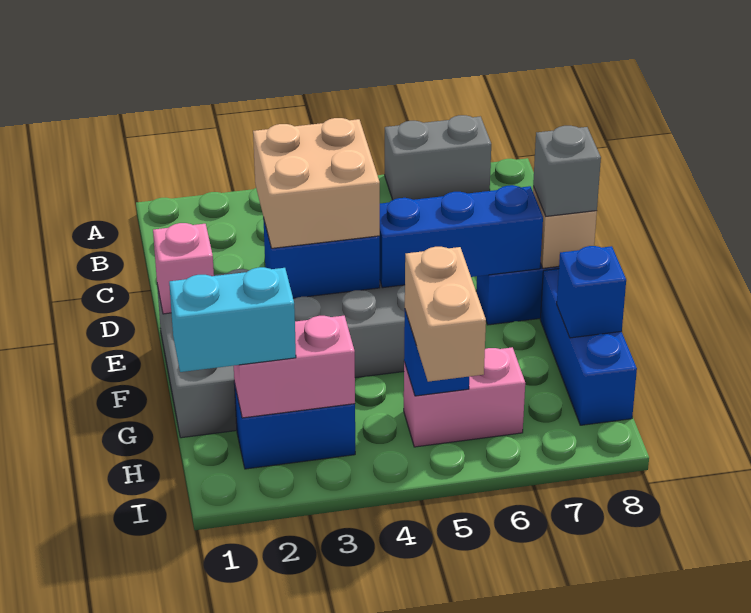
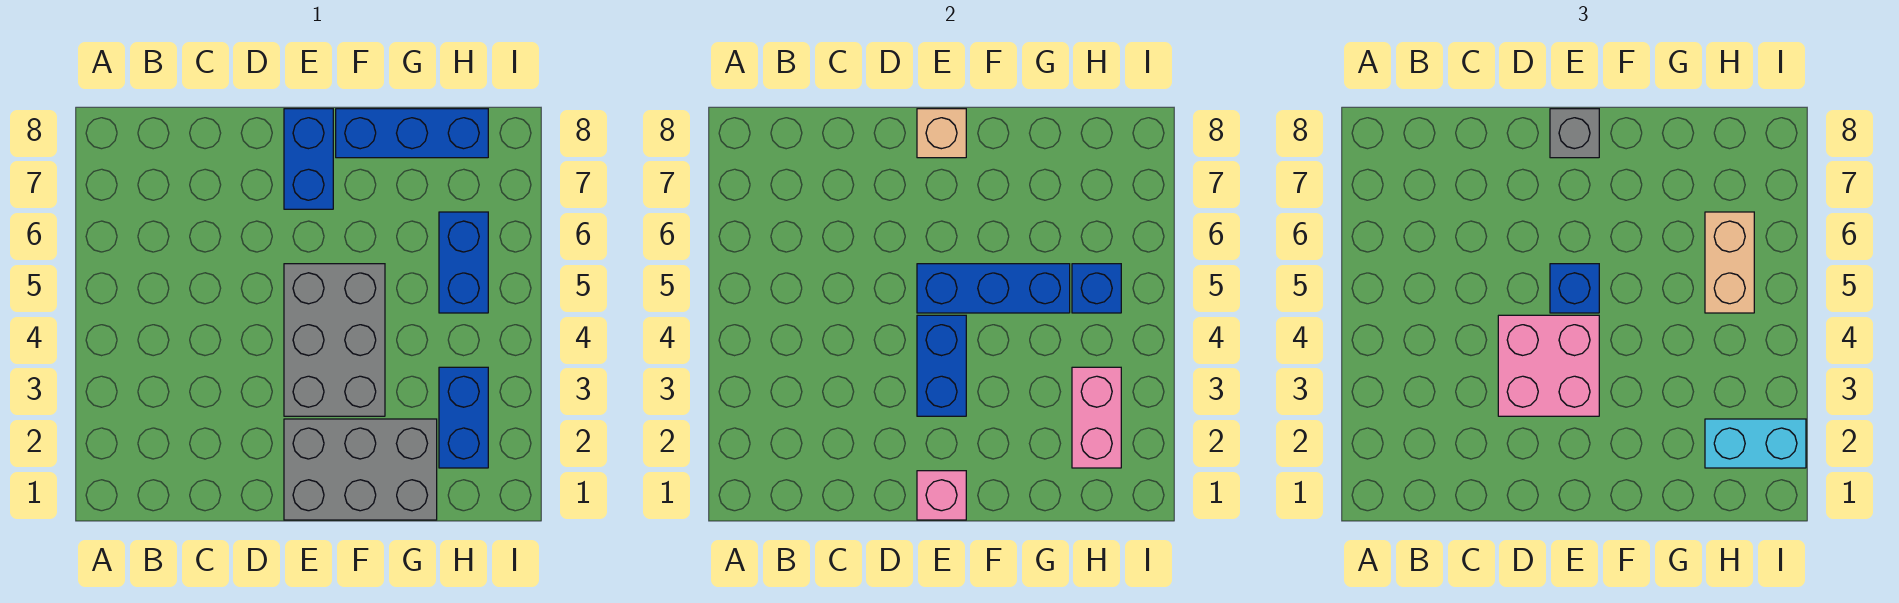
grey brick A6:A7 level 1 -> none
tan brick D3:E4 level 3 -> pink brick D3:E4 level 3
blue brick E5:E7 level 2 -> blue brick E5:G5 level 2
blue brick G8 level 2 -> blue brick E5 level 3
cyan brick H1:H2 level 3 -> cyan brick H2:I2 level 3
pink brick H5:H6 level 1 -> blue brick H5:H6 level 1
tan brick H5:I5 level 3 -> tan brick H5:H6 level 3

